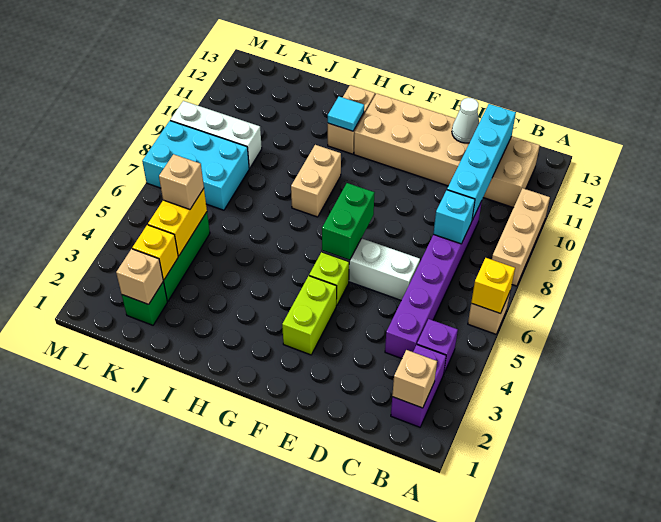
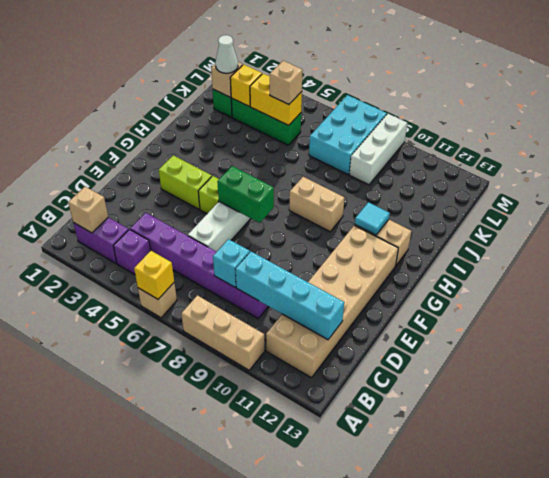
white cone D12 level 2 -> white cone K2 level 3

